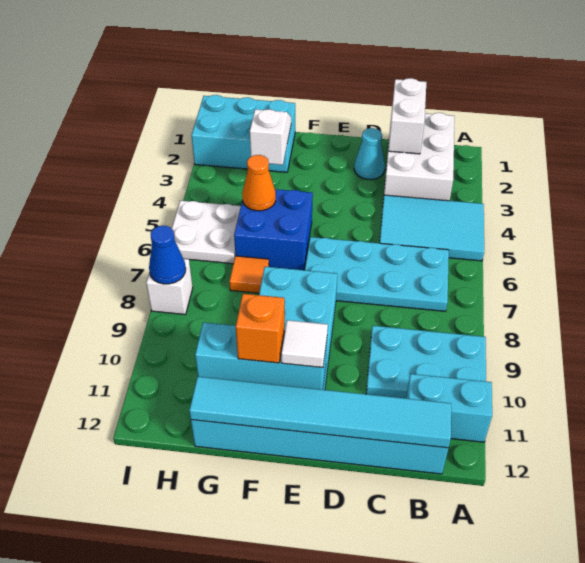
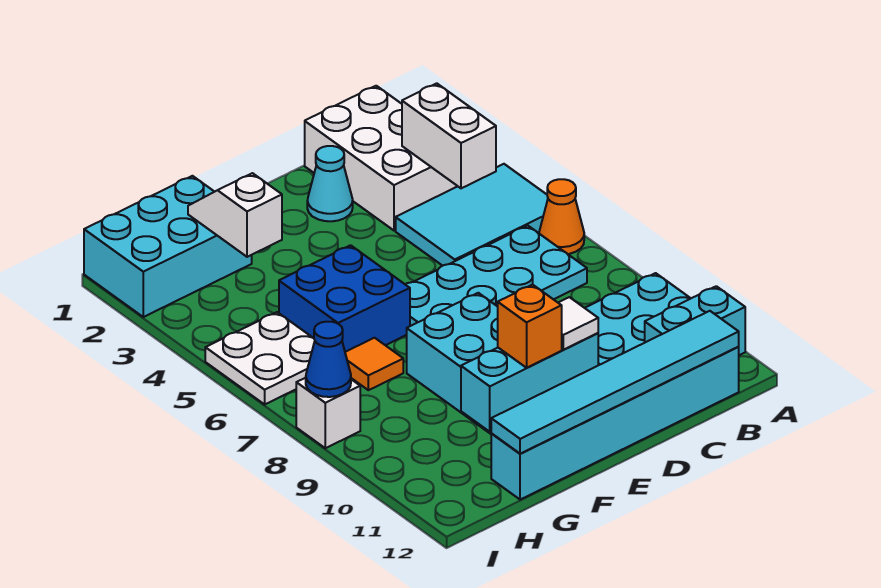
white brick C1:C2 level 2 -> white brick B3:B4 level 2
orange cone G5 level 2 -> orange cone A6 level 1

